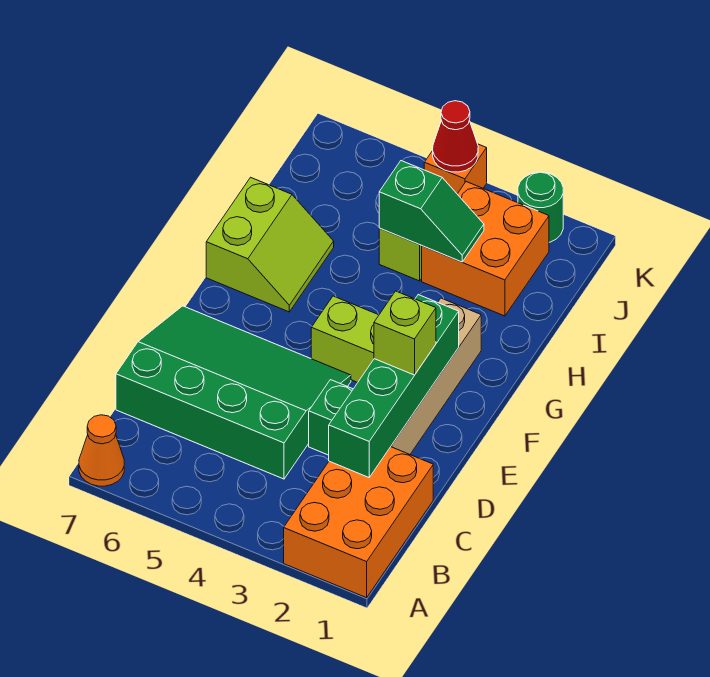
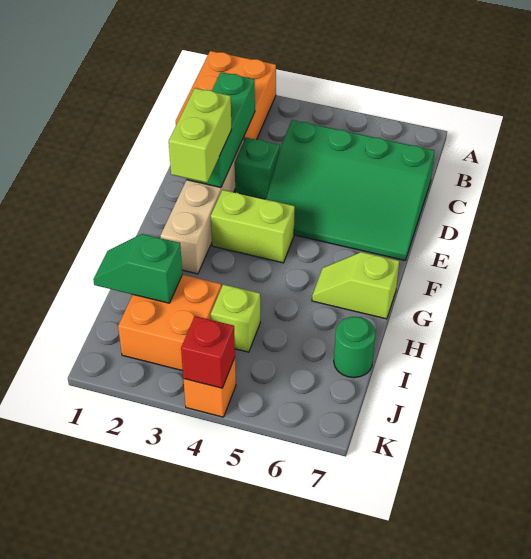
orange cone A7 level 1 -> none
green brick C2:F2 level 2 -> green brick C2:E2 level 2
lime brick E2 level 3 -> lime brick E2:F2 level 3
lime slope G6:H7 level 1 top 7 -> lime slope G6:G7 level 1 top 7
green slope I3:I4 level 2 top 4 -> green slope I1:I2 level 2 top 2
green round brick K2 level 1 -> green round brick I7 level 1
red cone K4 level 2 -> red brick K4 level 2

